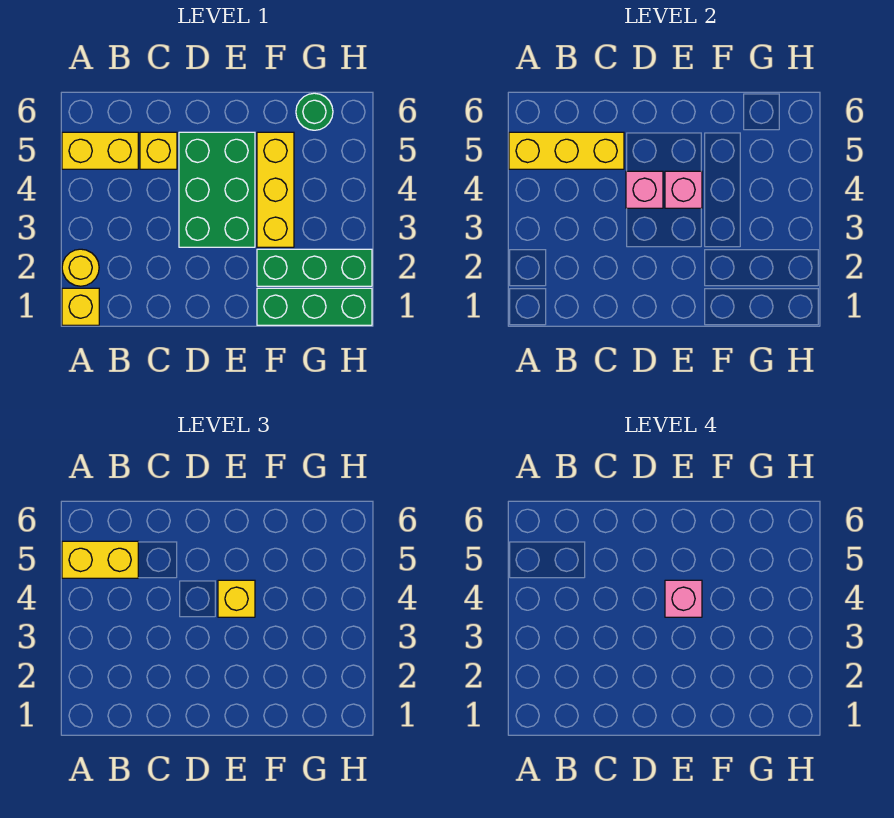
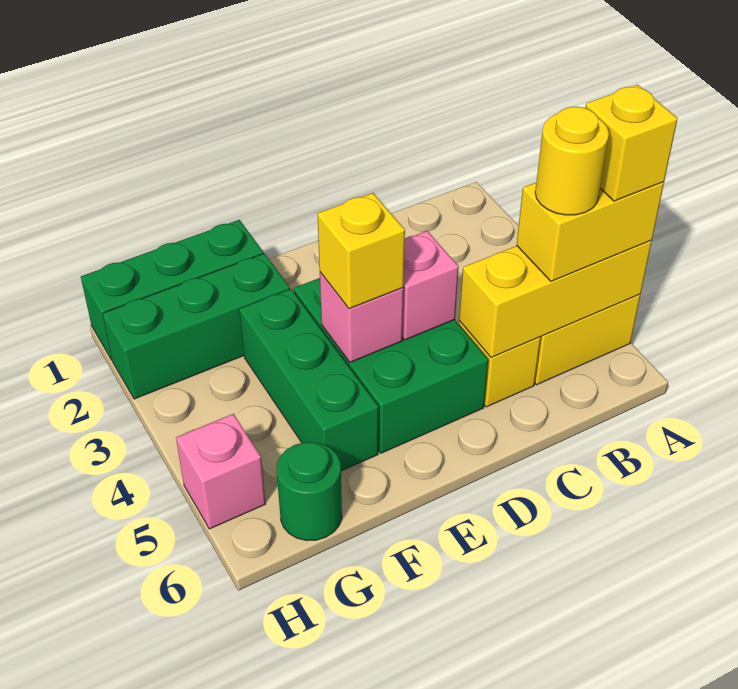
yellow brick A1 level 1 -> yellow brick A5 level 4
yellow round brick A2 level 1 -> yellow round brick B5 level 4
pink brick E4 level 4 -> pink brick H5 level 1
yellow brick F3:F5 level 1 -> green brick F3:F5 level 1

